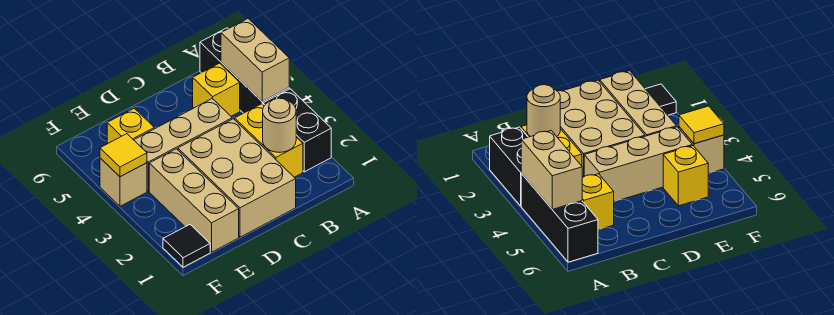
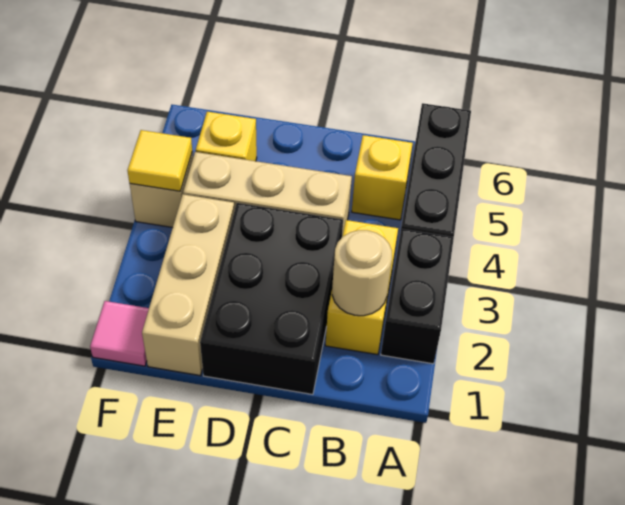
tan brick A4:A5 level 2 -> none
tan brick C1:D3 level 1 -> black brick C1:D3 level 1
black tile F1 level 1 -> pink tile F1 level 1

